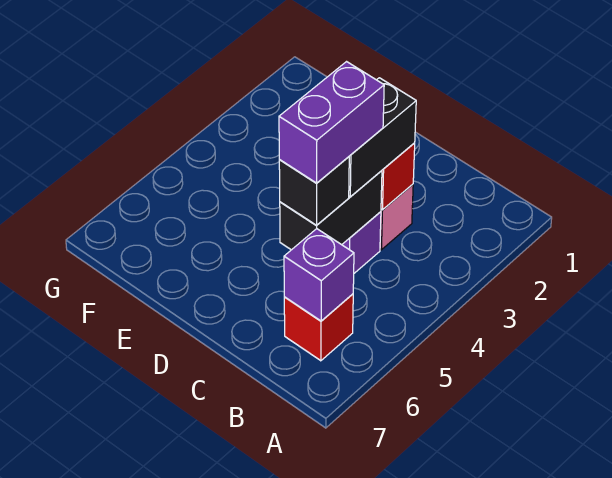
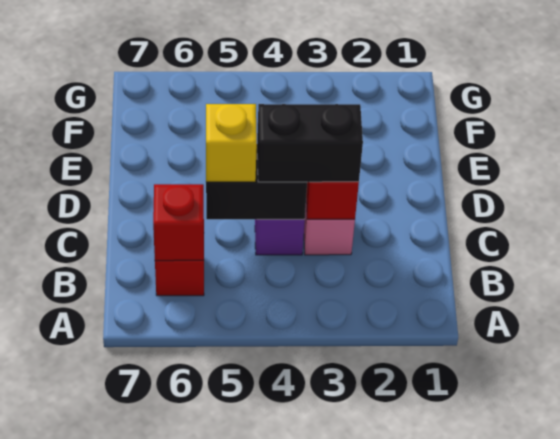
purple brick B6 level 2 -> red brick B6 level 2
purple brick C4:C5 level 4 -> none
black brick C5 level 3 -> yellow brick C5 level 3

